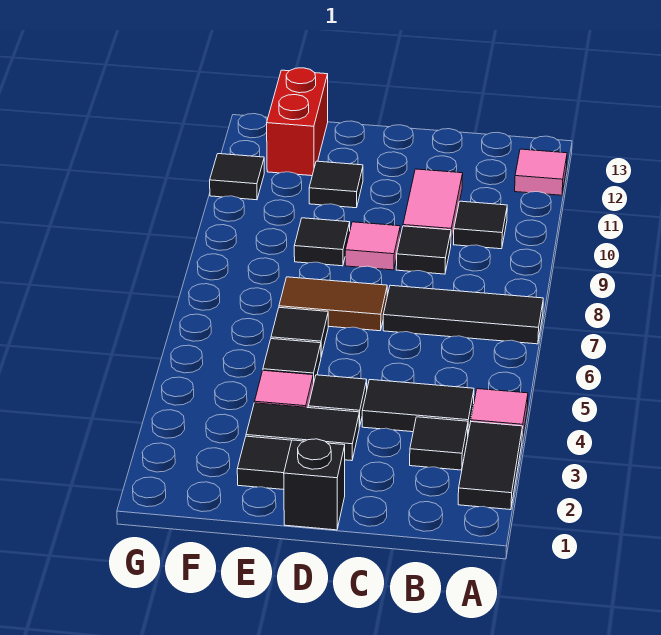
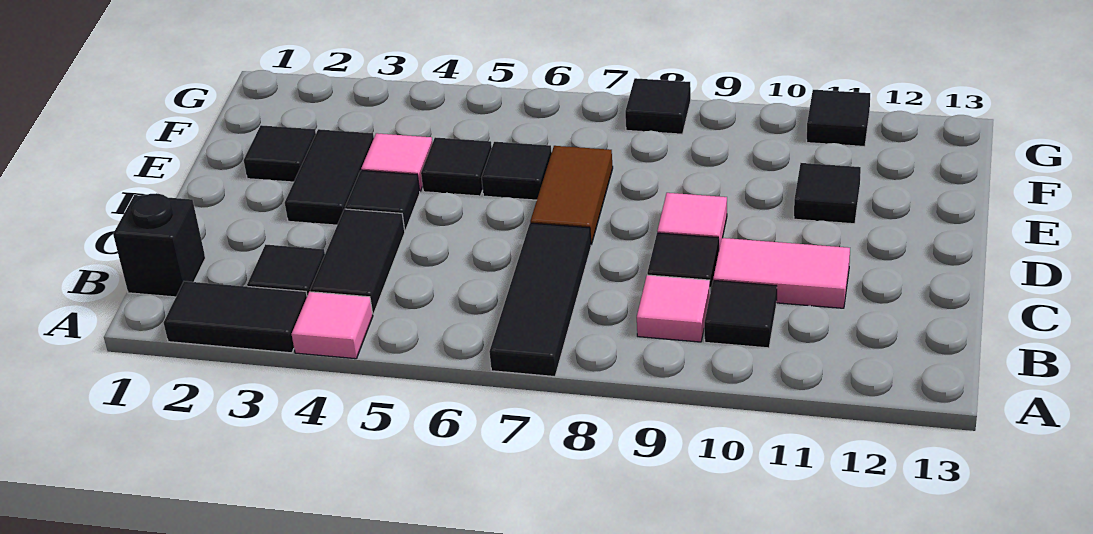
pink tile A12 level 1 -> pink tile B9 level 1
black brick D1 level 1 -> black brick B1 level 1
black tile E9 level 1 -> black tile G8 level 1
red brick F12:F13 level 1 -> none

